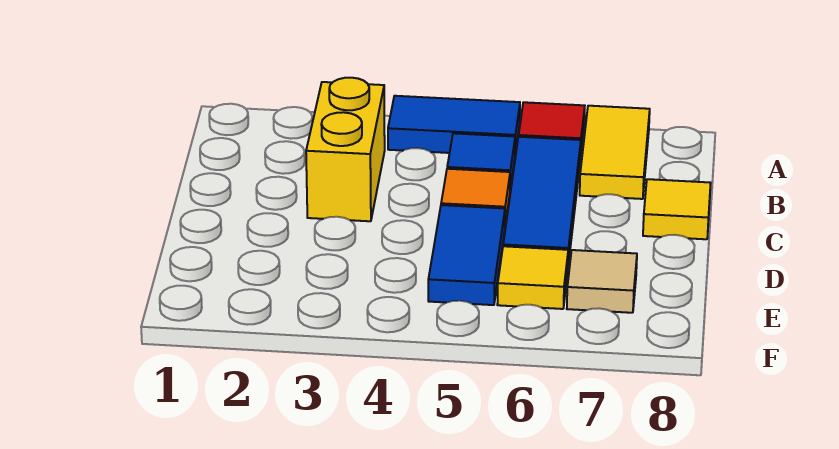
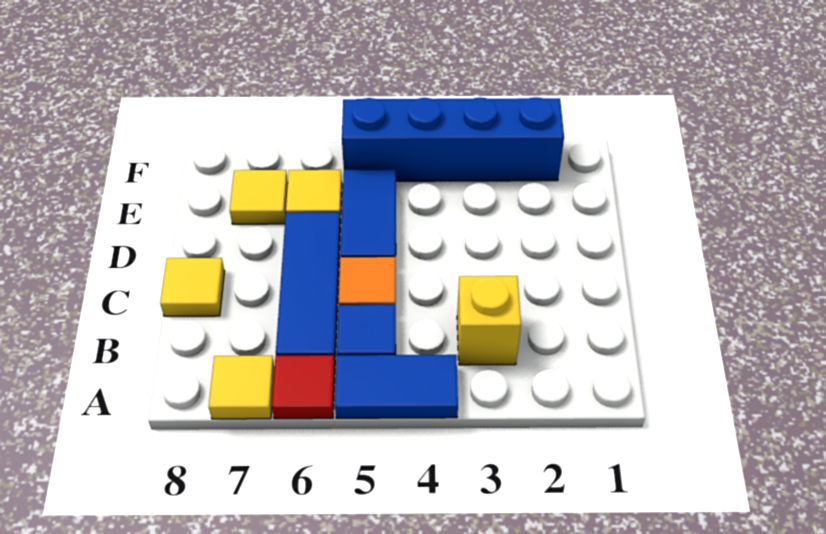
yellow tile A7:B7 level 1 -> yellow tile A7 level 1
yellow brick B3:C3 level 1 -> yellow brick B3 level 1
tan tile E7 level 1 -> yellow tile E7 level 1
none -> blue brick F2:F5 level 1

